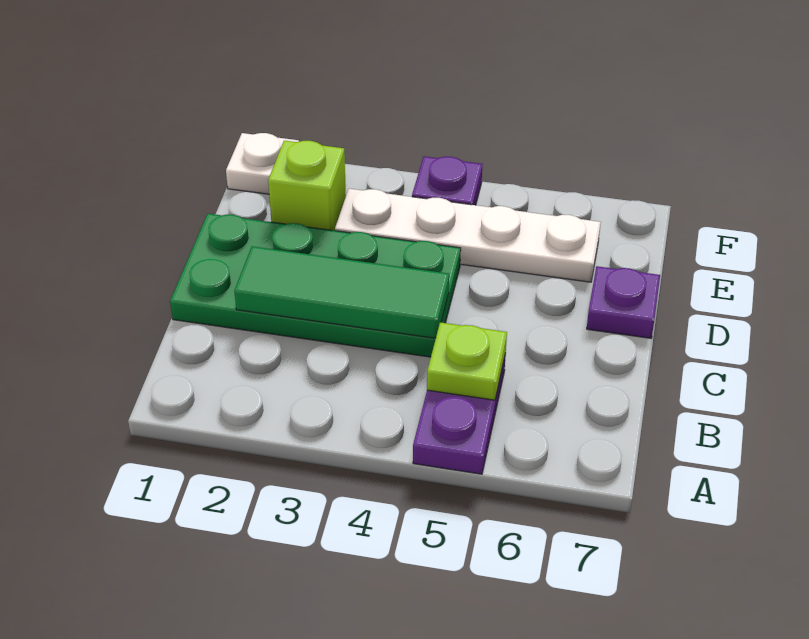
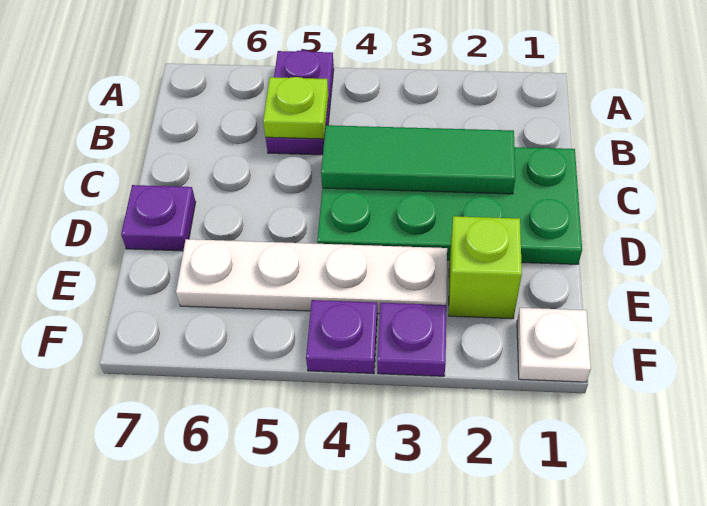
none -> purple plate F3 level 1

